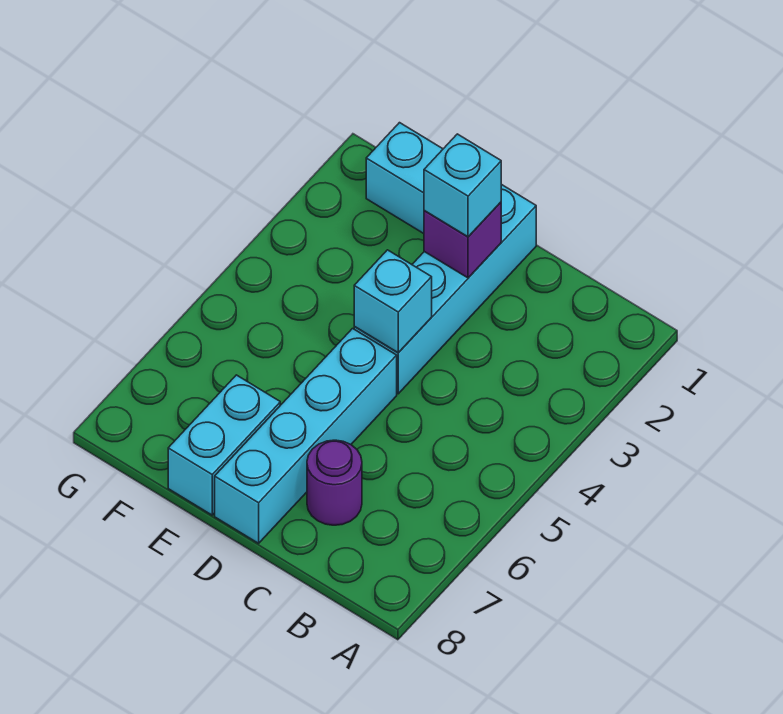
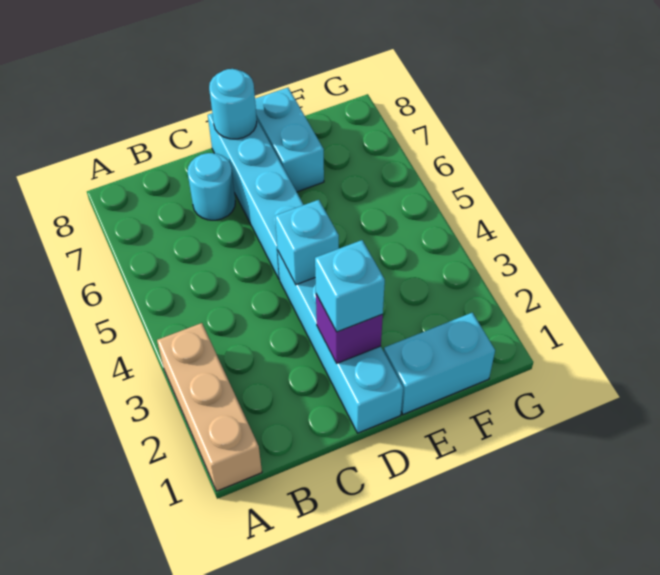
none -> tan brick A1:A3 level 1
purple round brick C7 level 1 -> cyan round brick C7 level 1
none -> cyan round brick D8 level 2

